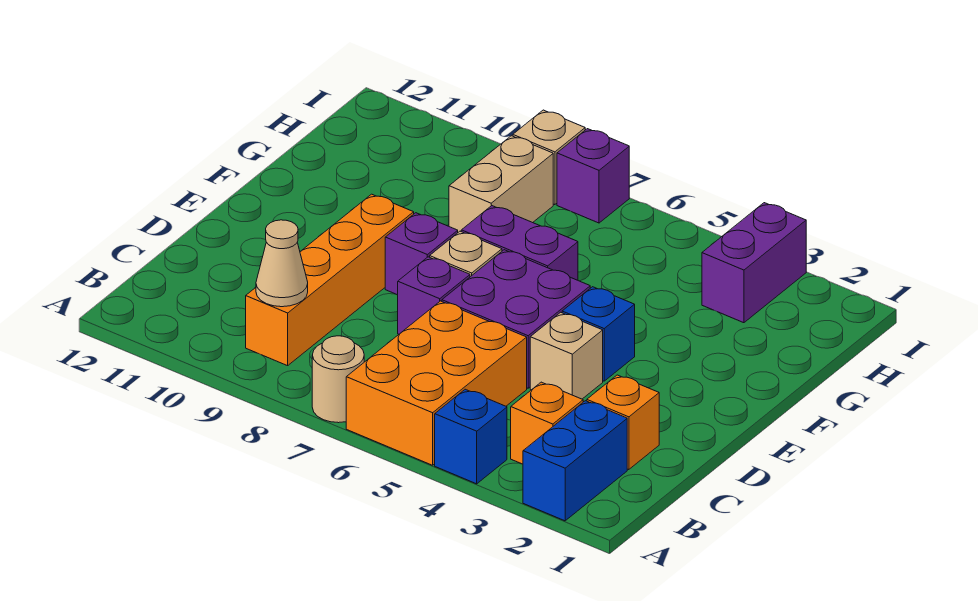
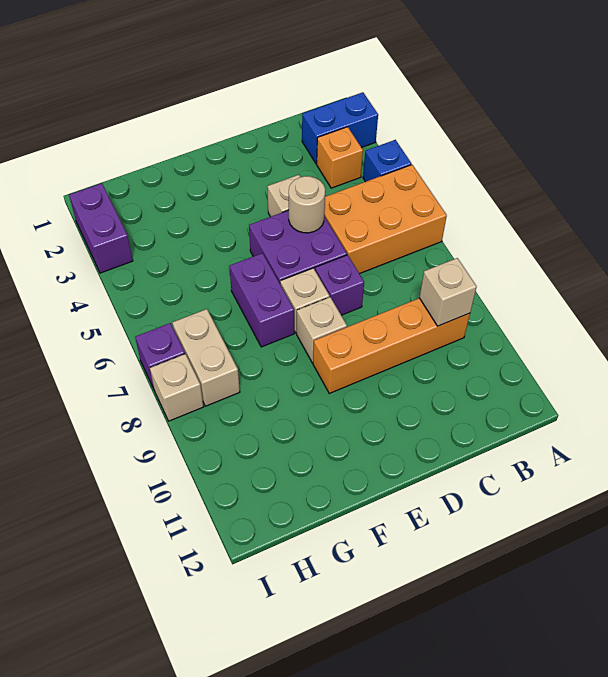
tan round brick A7 level 1 -> tan round brick D5 level 2
tan cone B9 level 2 -> tan brick B9 level 2
orange brick C2 level 1 -> none
blue brick E4 level 1 -> none
purple brick E8 level 1 -> tan brick E8 level 1
tan brick G8:H8 level 1 -> tan brick H7:H8 level 1
purple brick H3:I3 level 1 -> purple brick I2:I3 level 1

